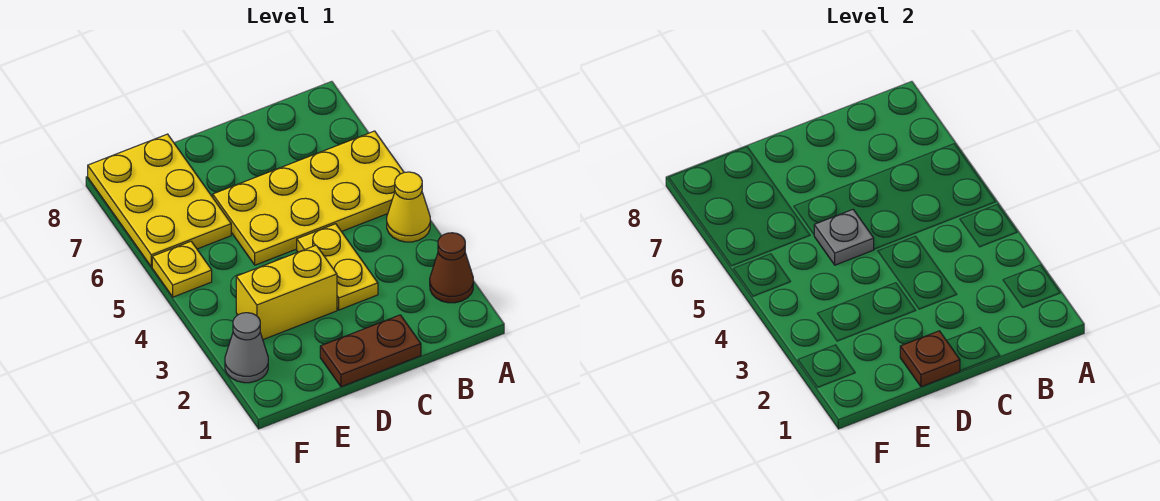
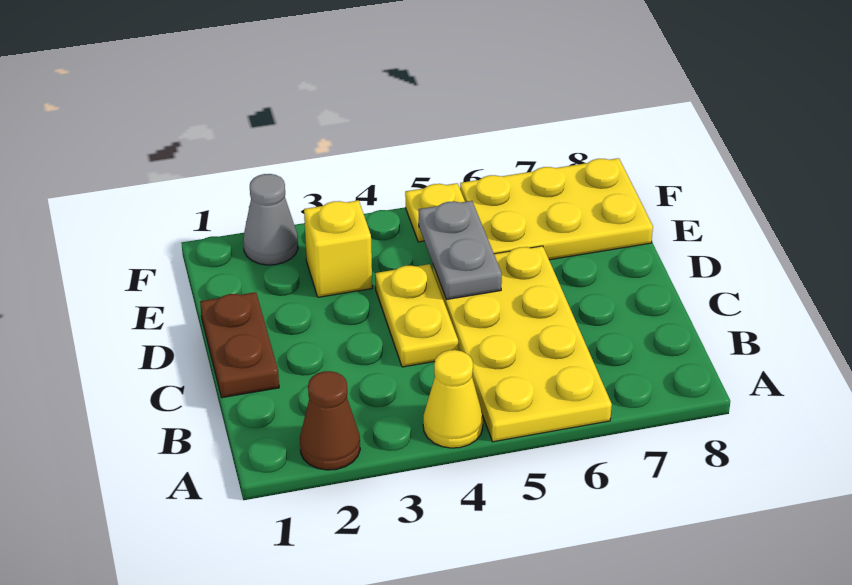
yellow plate C3:C4 level 1 -> yellow plate C4:D4 level 1
brown plate D1 level 2 -> none
yellow brick D3:E3 level 1 -> yellow brick E3 level 1
grey plate D5 level 2 -> grey plate D5:E5 level 2

